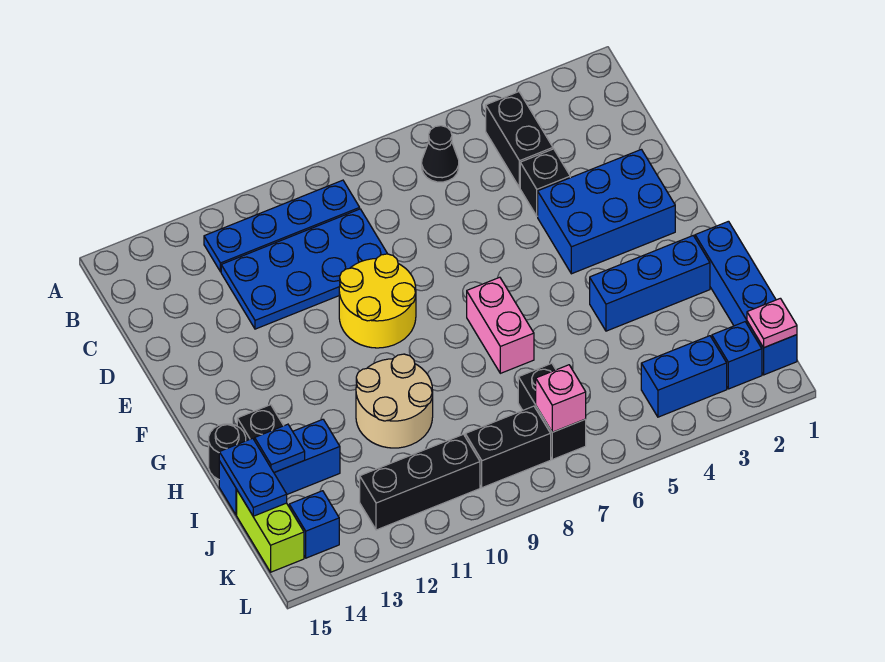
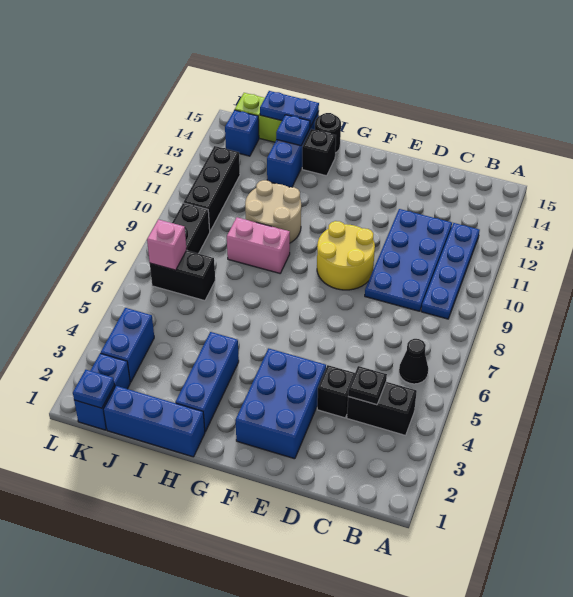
none -> black plate C4 level 2
pink brick G7:H7 level 1 -> pink brick H9:I9 level 1
pink plate K1 level 2 -> blue plate K1 level 2

